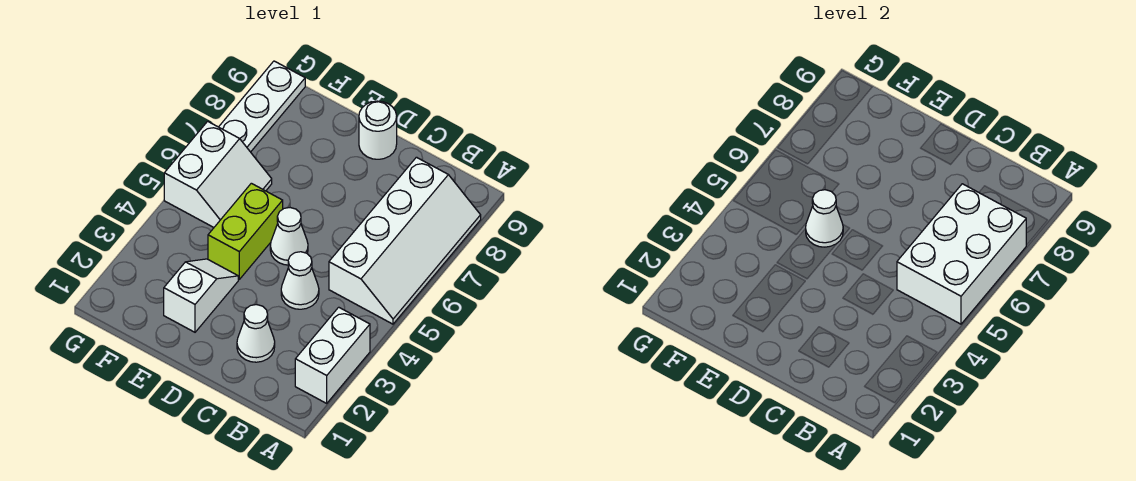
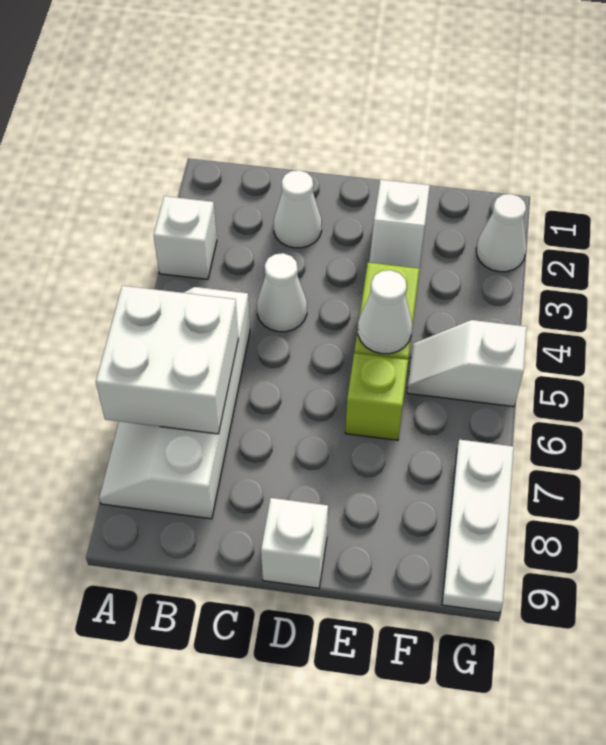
white brick A2:A3 level 1 -> white brick A3 level 1
white brick A5:B7 level 2 -> white brick A6:B7 level 2
white cone D5 level 1 -> white cone G2 level 1
white round brick D9 level 1 -> white brick D9 level 1
none -> lime brick E6 level 1
white slope F5:G6 level 1 top G -> white slope F5:G5 level 1 top G

